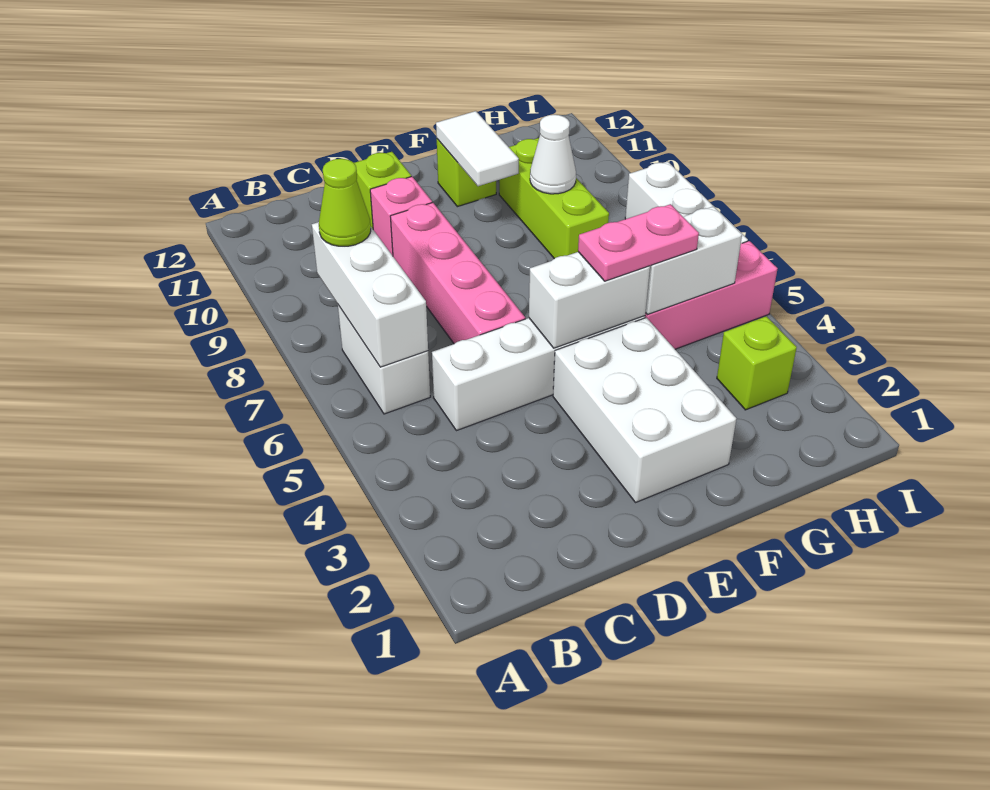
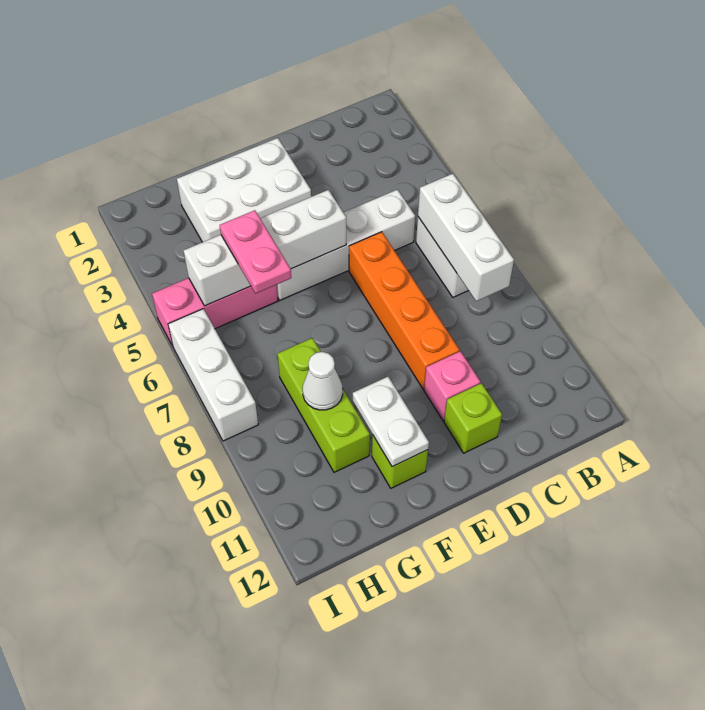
lime cone B8 level 3 -> none
pink brick D6:D9 level 1 -> orange brick D6:D9 level 1
white brick E2:F4 level 1 -> white brick E2:G3 level 1
pink plate F5:G5 level 3 -> pink plate G5:G6 level 3
white tile F10:F11 level 2 -> white plate F10:F11 level 2
lime brick H3 level 1 -> none

